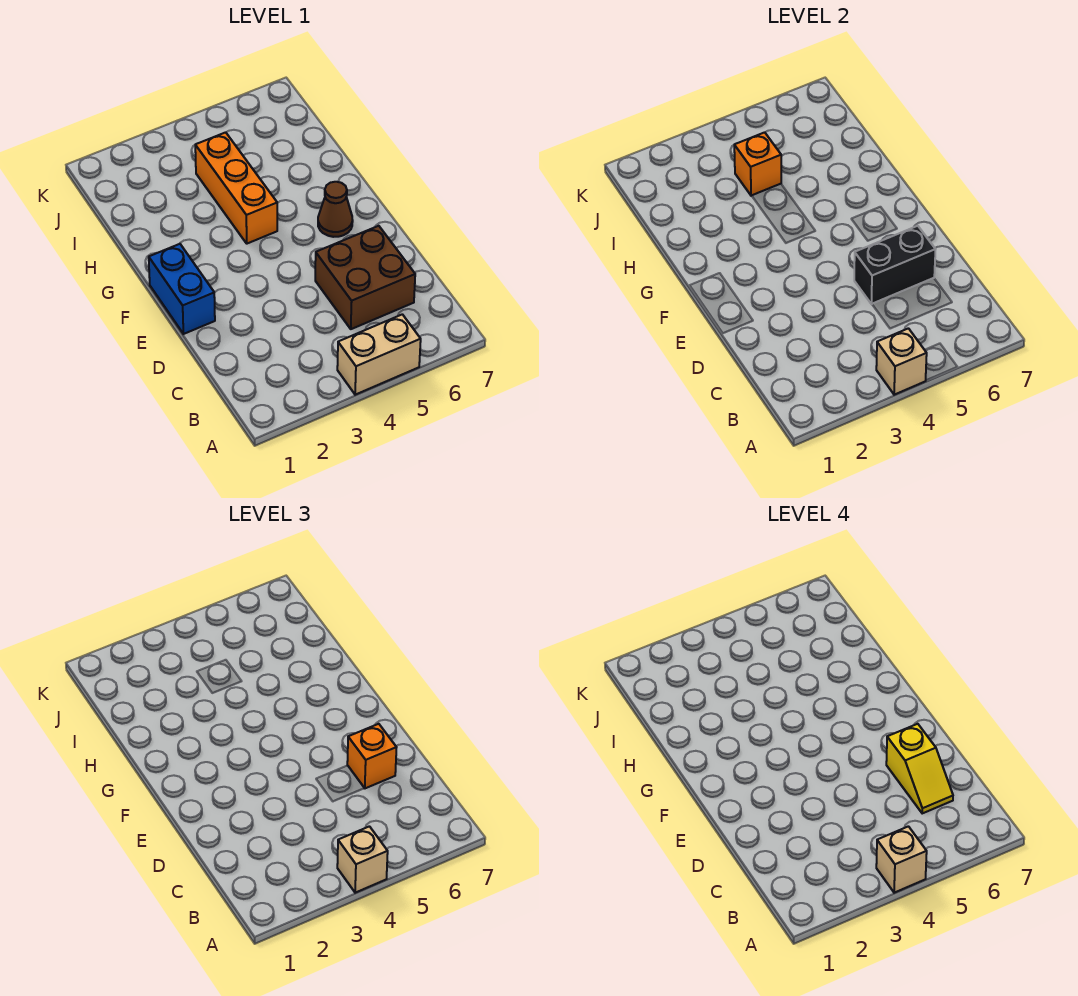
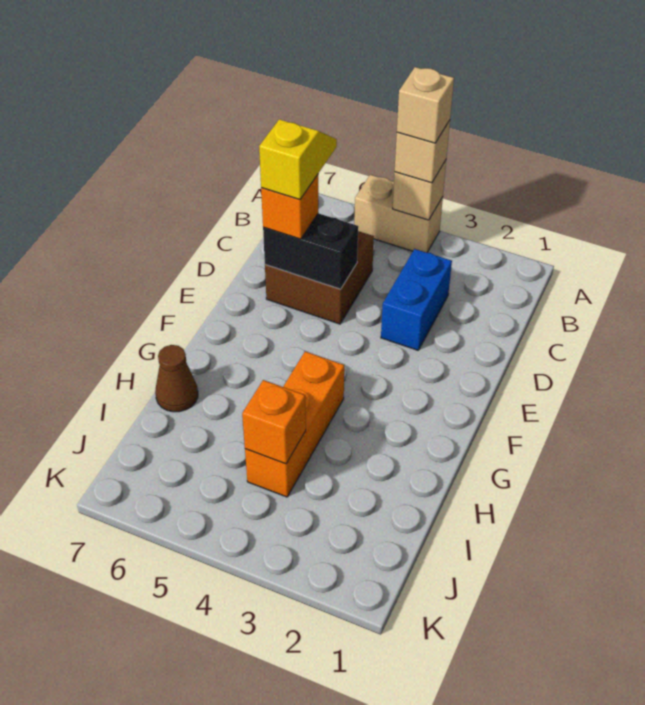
blue brick E1:F1 level 1 -> blue brick C3:D3 level 1
brown cone F6 level 1 -> brown cone H7 level 1

